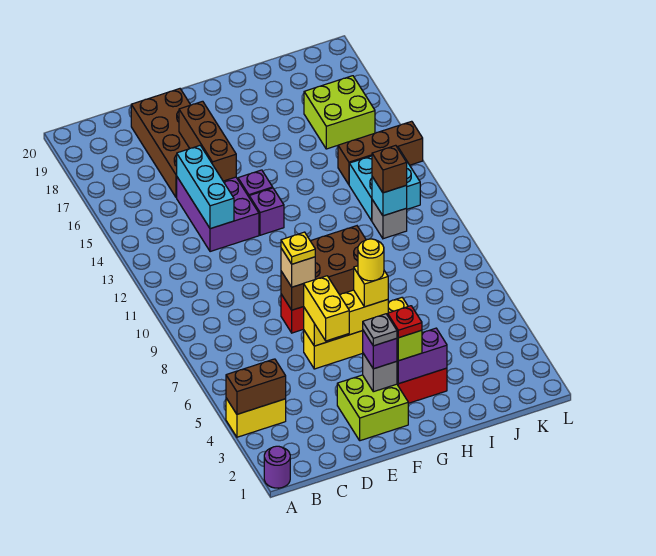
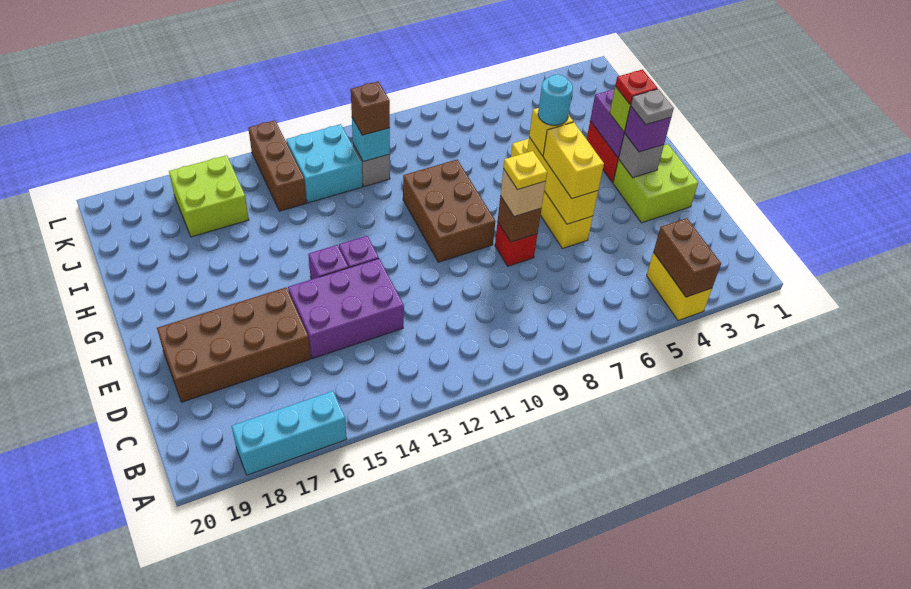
purple round brick A1 level 1 -> none
cyan brick D13:D15 level 2 -> cyan brick A16:A18 level 1
yellow brick E5:E6 level 3 -> yellow brick E6:F6 level 3
brown brick E15:E17 level 2 -> none
yellow round brick G6 level 4 -> cyan round brick G6 level 4

